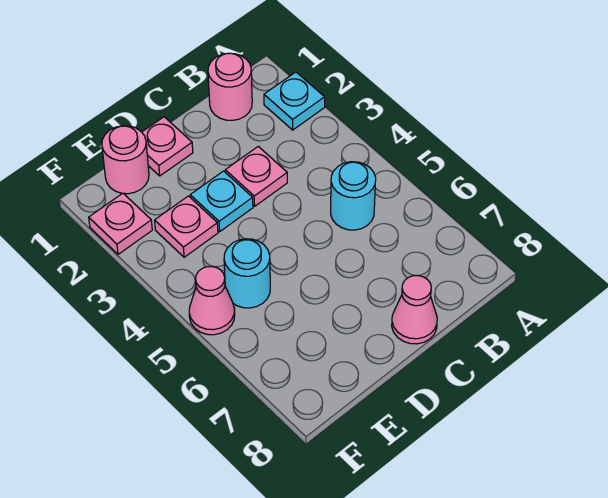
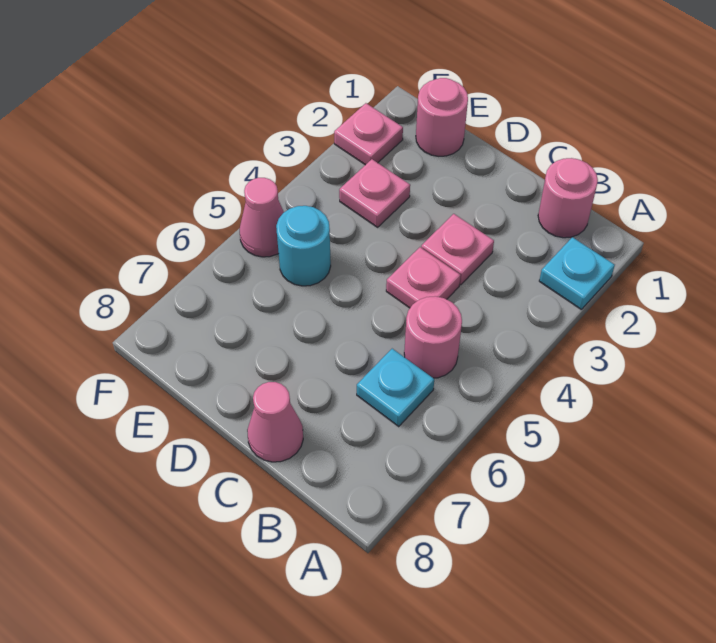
cyan round brick B5 level 1 -> pink round brick B5 level 1
pink plate D1 level 1 -> pink plate C4 level 1
cyan plate D3 level 1 -> cyan plate B6 level 1

